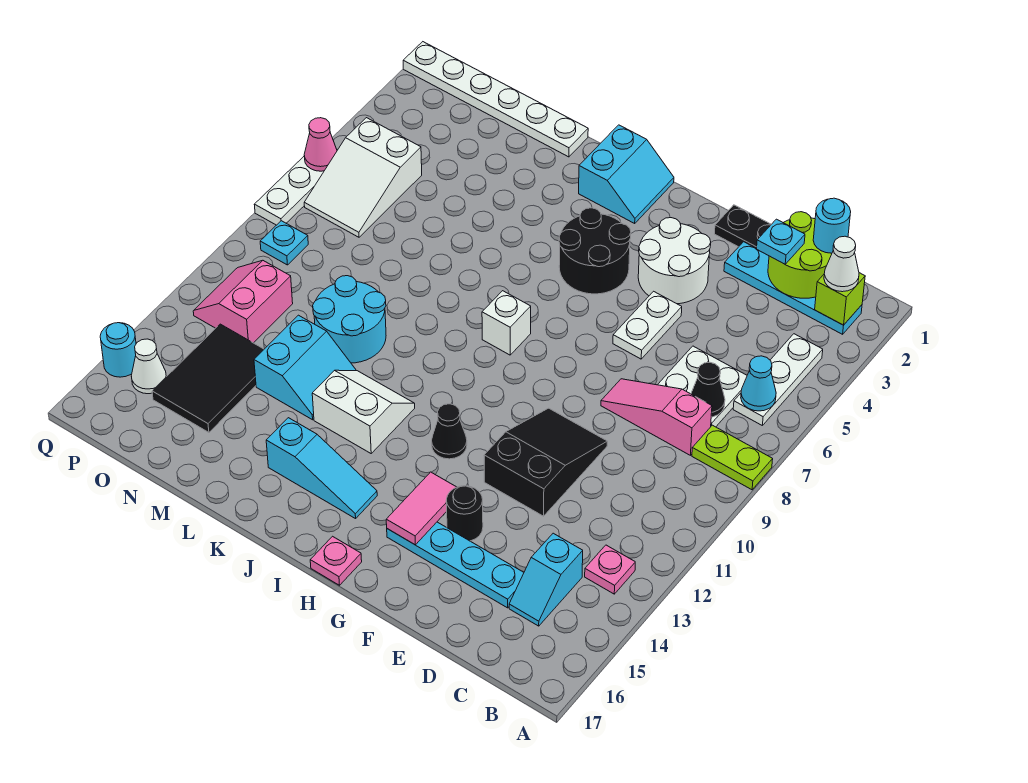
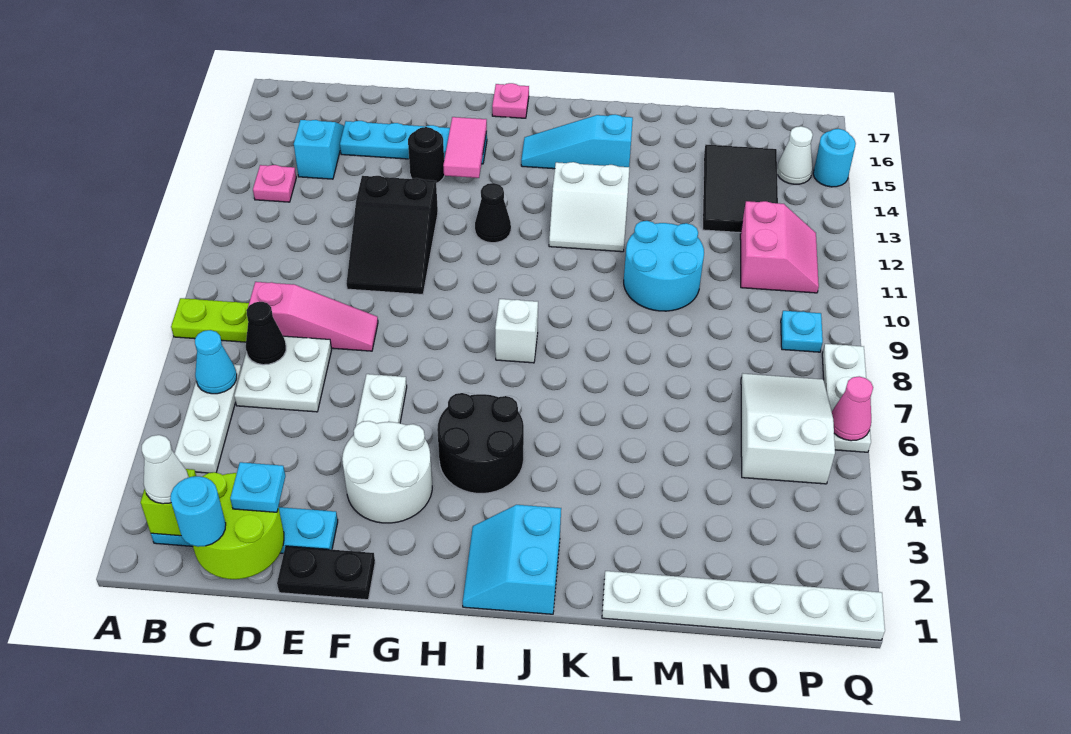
cyan slope L12:M13 level 1 top M -> none

